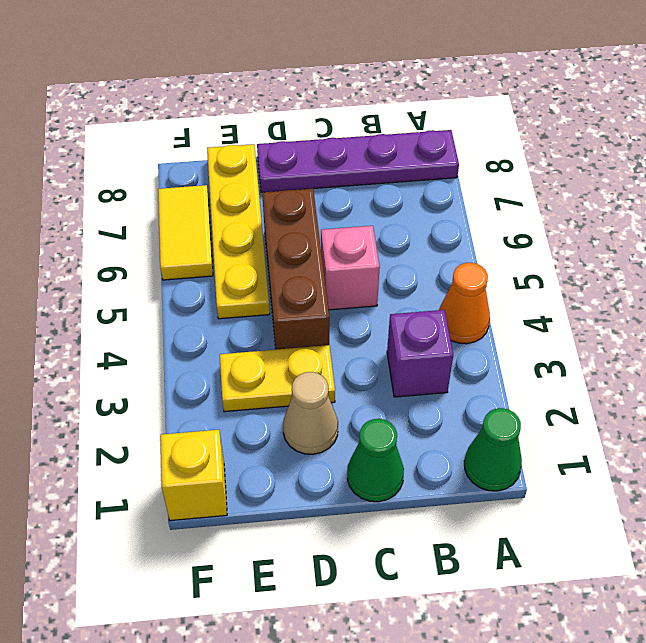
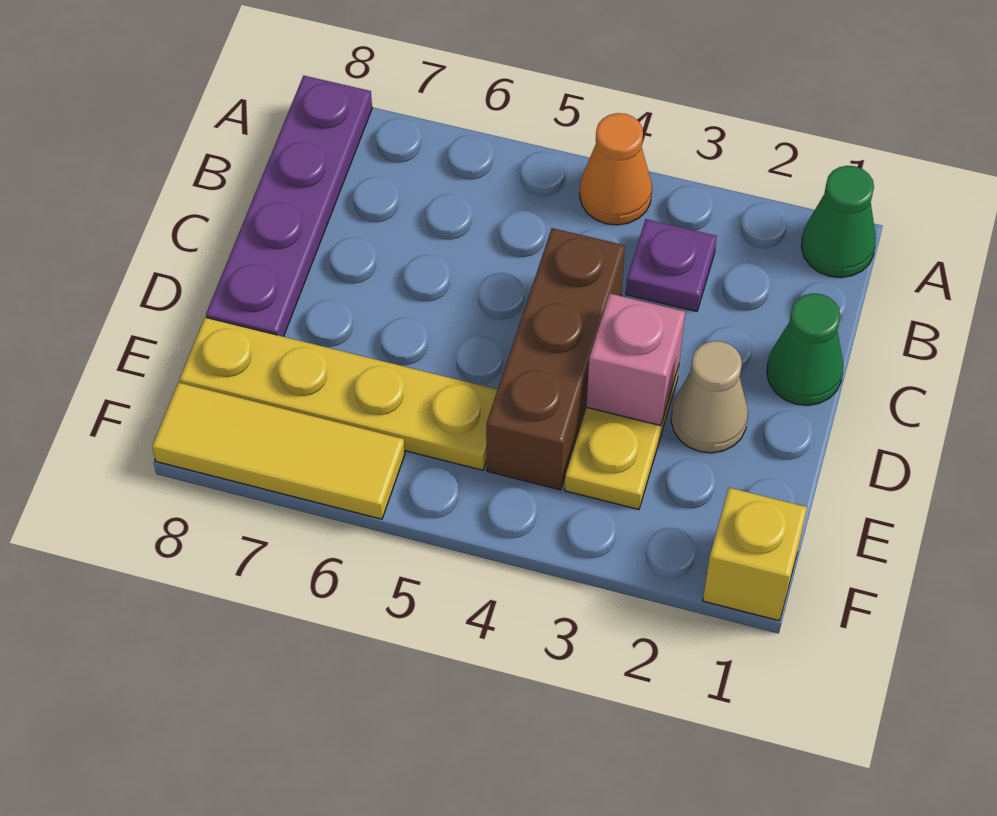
purple brick B3 level 1 -> purple plate B3 level 1
pink brick C5 level 1 -> pink brick D3 level 2
brown brick D4:D6 level 1 -> brown brick C4:E4 level 1
yellow tile F6:F7 level 1 -> yellow tile F6:F8 level 1

